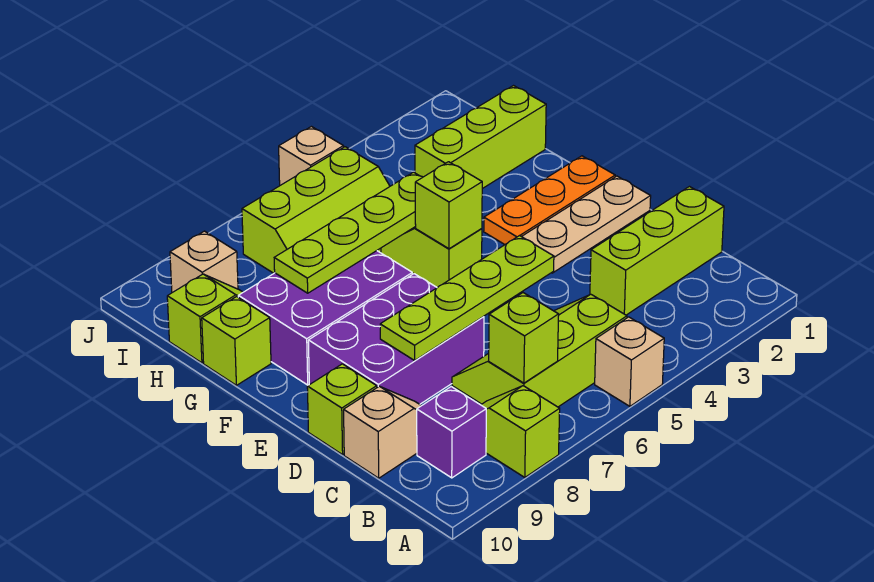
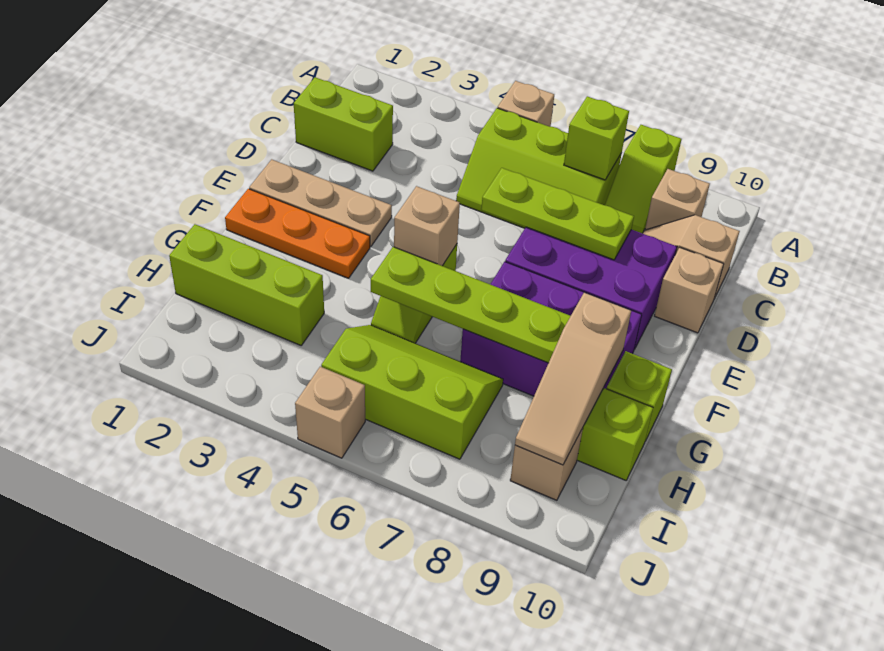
purple brick B9 level 1 -> tan brick B9 level 1
lime brick C1:C3 level 1 -> lime brick C1:C2 level 1
lime plate D5:D8 level 2 -> lime plate D6:D8 level 2
lime brick D10 level 1 -> tan brick D10 level 1
lime brick F5 level 2 -> tan brick F5 level 2
none -> tan slope G9:I9 level 2 top G

